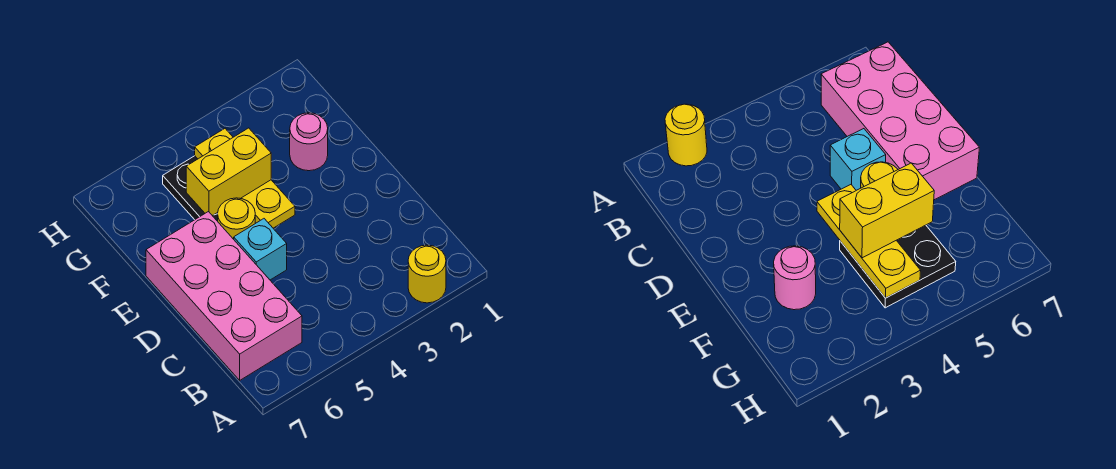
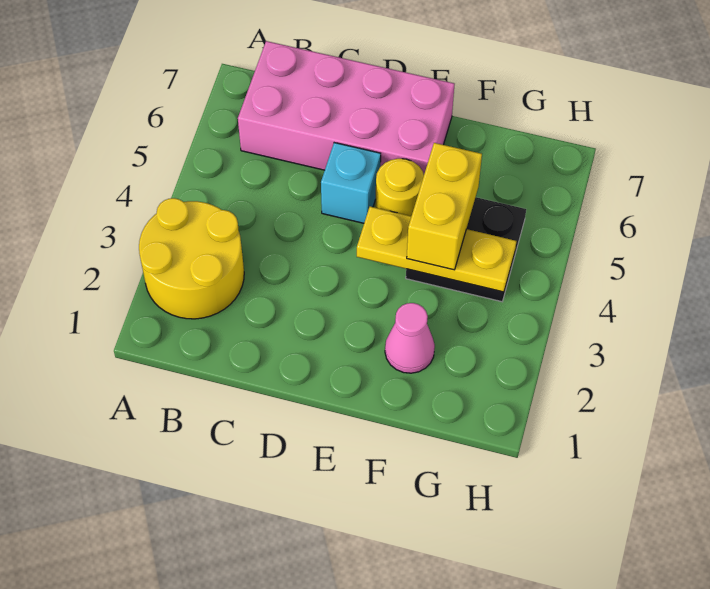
yellow round brick A2 level 1 -> yellow round brick A2:B3 level 1
pink round brick F2 level 1 -> pink cone F2 level 1

